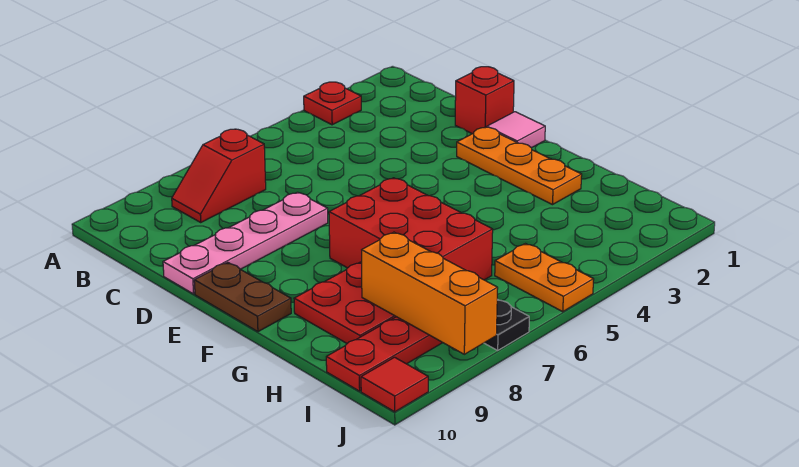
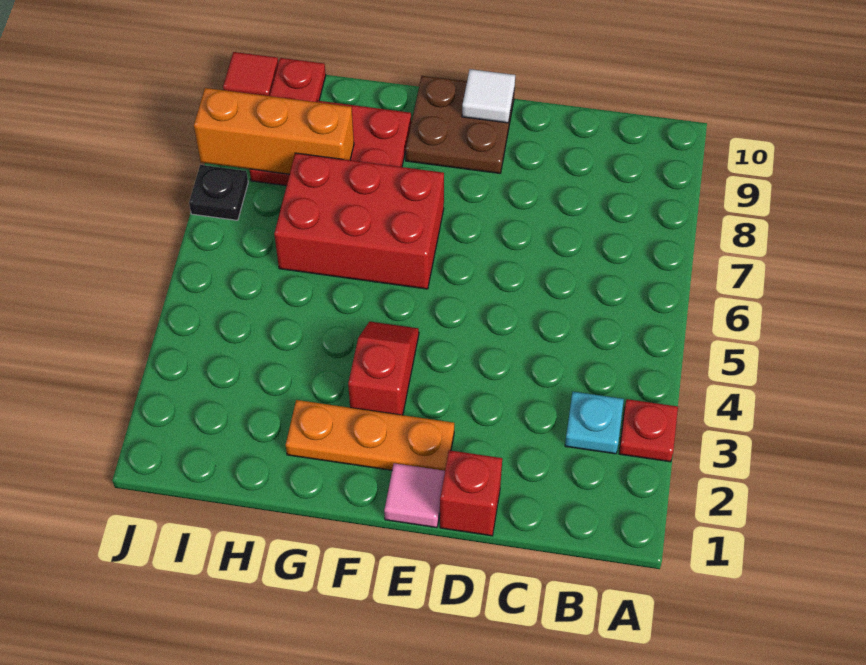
none -> cyan plate B3 level 1
red slope B7:B8 level 1 top 7 -> red slope F3:F4 level 1 top 3
pink plate D7:D10 level 1 -> none
brown plate E10:F10 level 1 -> brown plate E9:F10 level 1
none -> white tile E10 level 2
orange plate I5:J5 level 1 -> none

